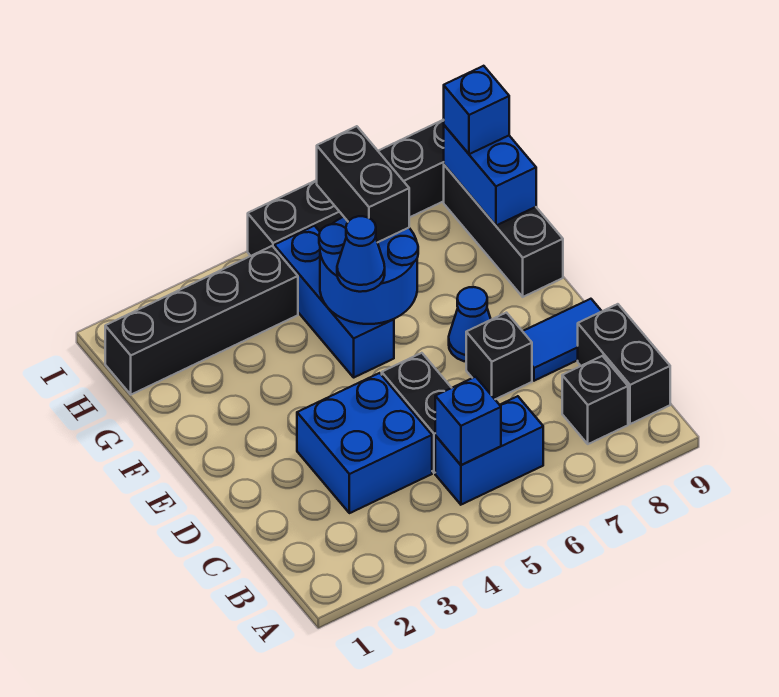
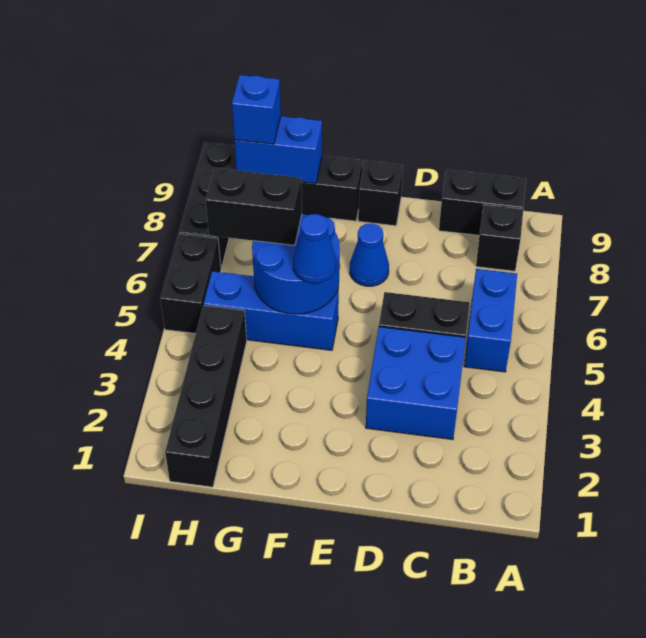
blue brick B5 level 2 -> none
black brick D7 level 1 -> black brick E9 level 1
blue tile D8:D9 level 1 -> none

